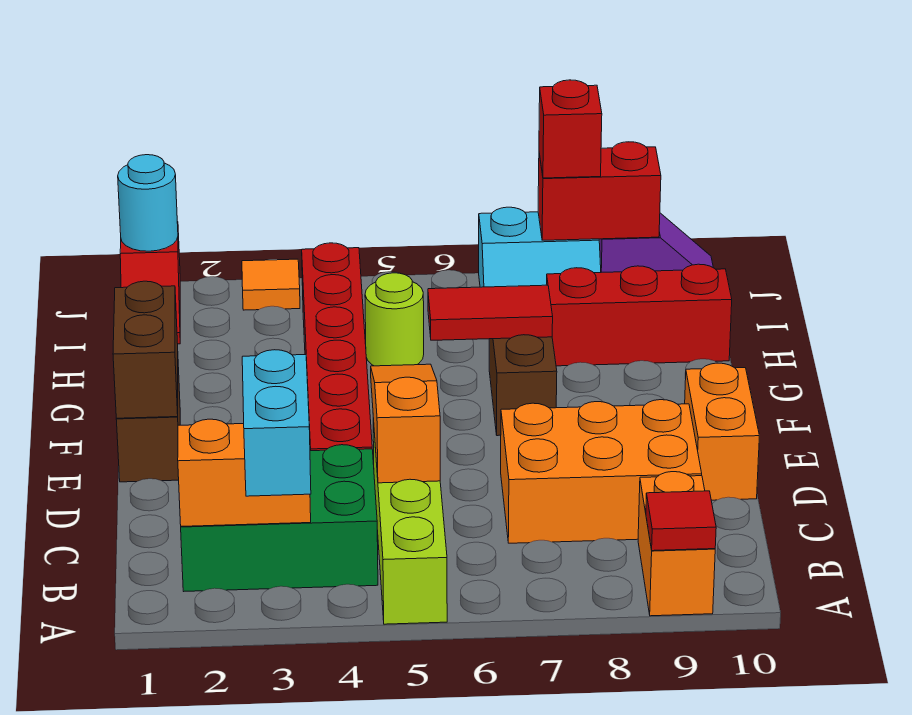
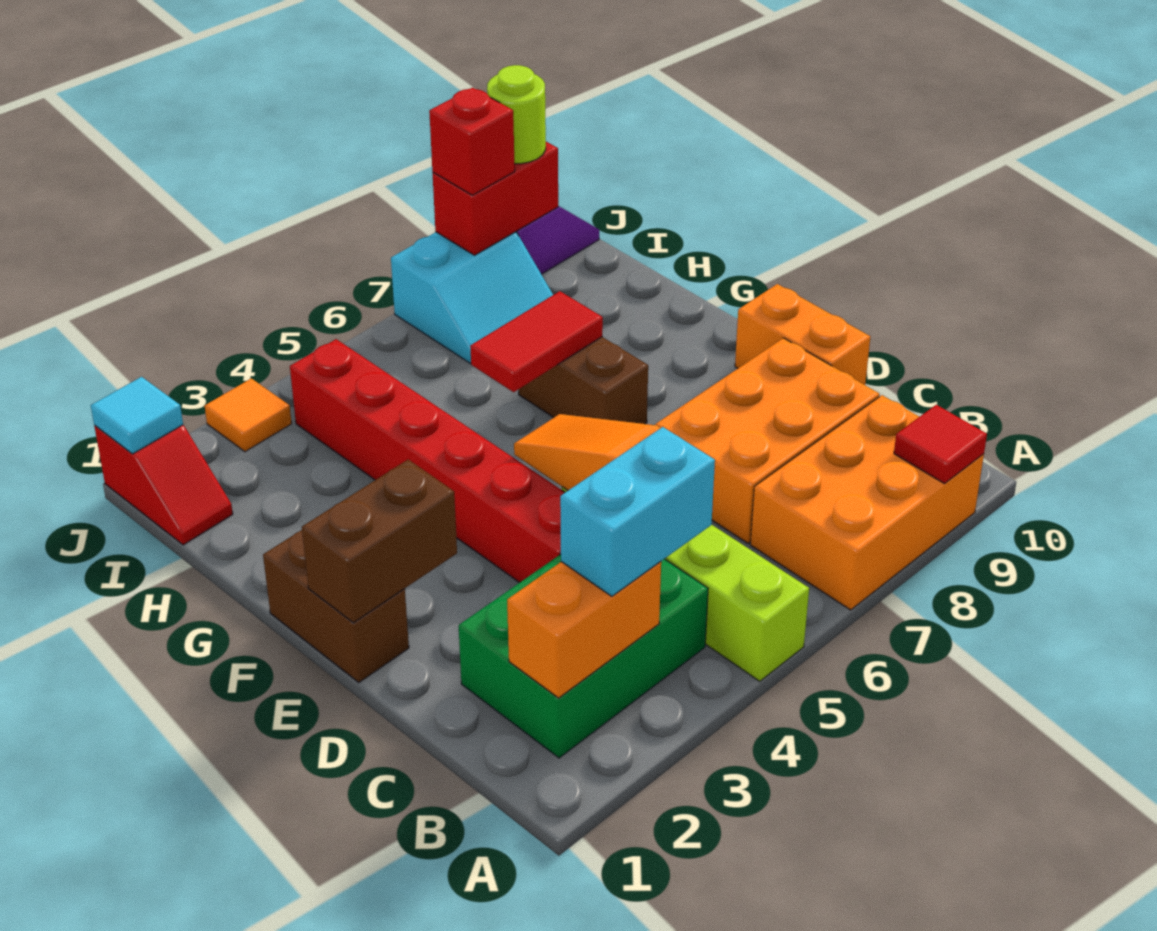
cyan brick A3:B3 level 3 -> cyan brick B3:B4 level 3
orange brick A9:B9 level 1 -> orange brick A7:B9 level 1
brown brick E1:F1 level 2 -> brown brick E1:E2 level 2
lime round brick H5 level 1 -> lime round brick J9 level 3
red brick H8:H10 level 1 -> none
cyan round brick J1 level 2 -> cyan tile J1 level 2

